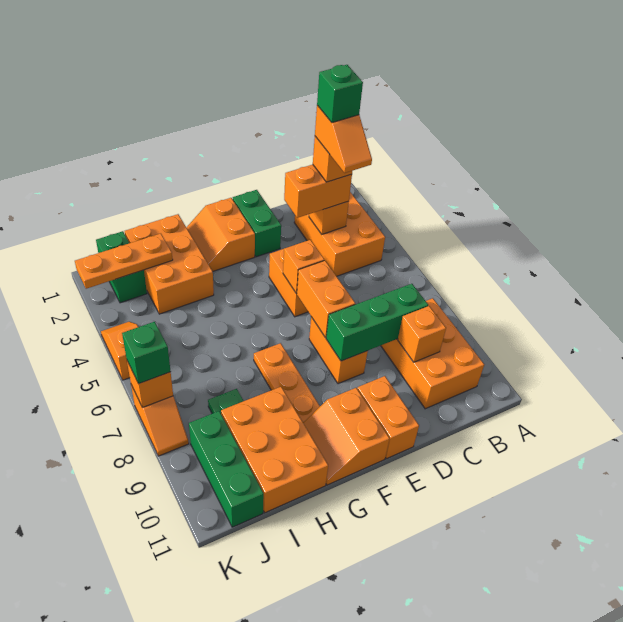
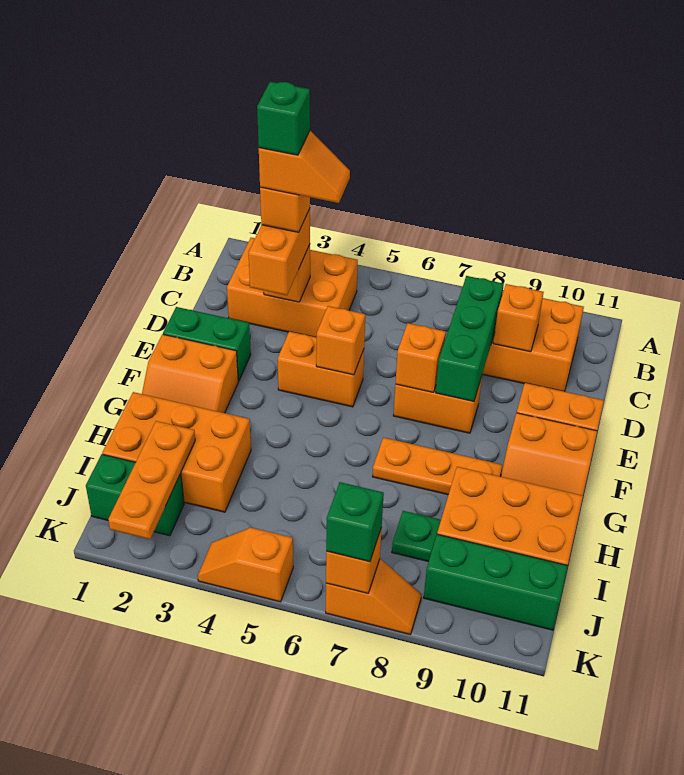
orange brick E6:E7 level 2 -> orange brick E7 level 2

